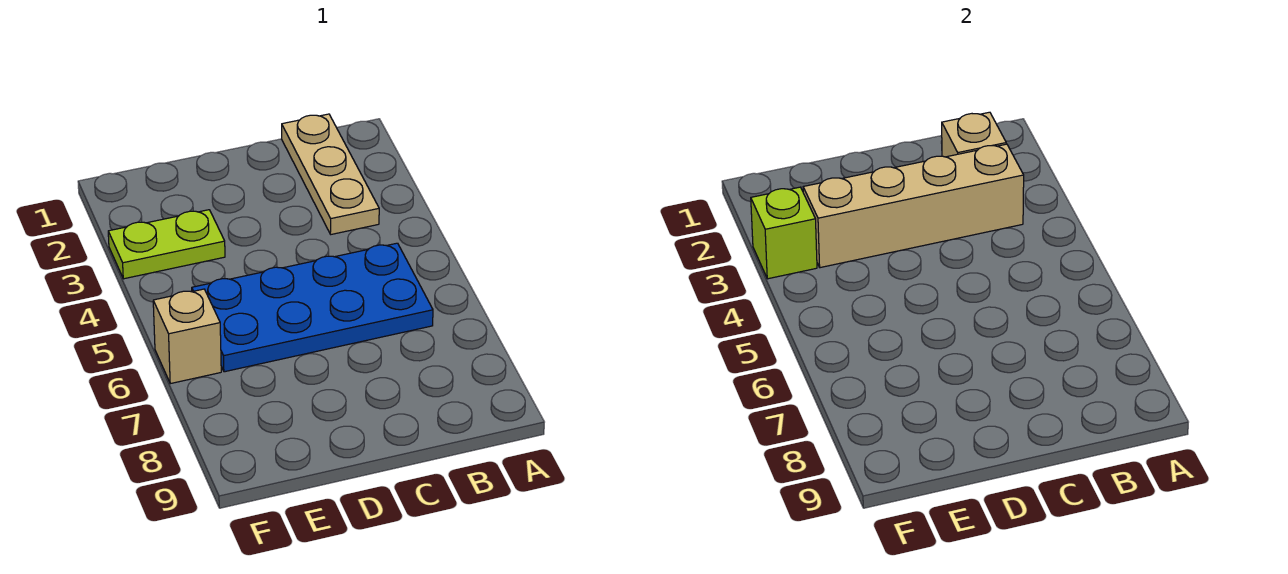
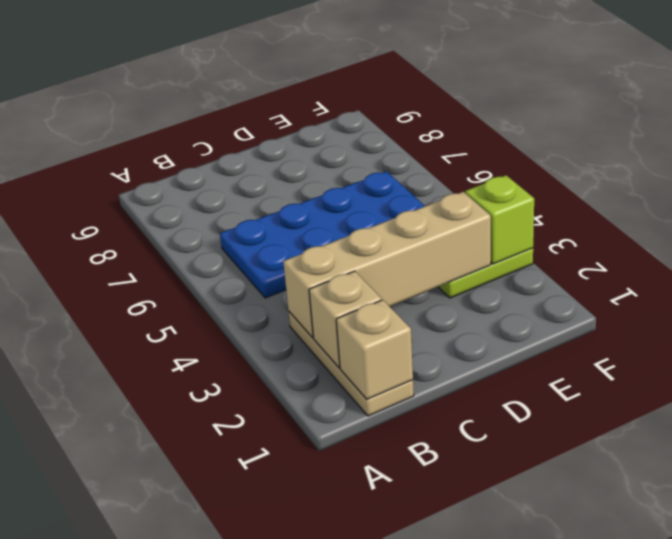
tan brick F6 level 1 -> tan brick B1 level 2

